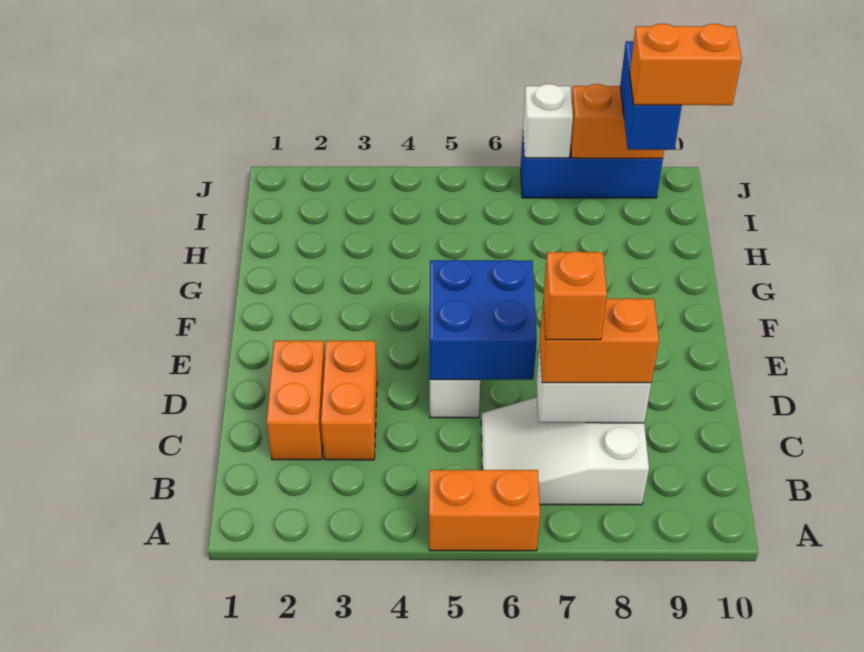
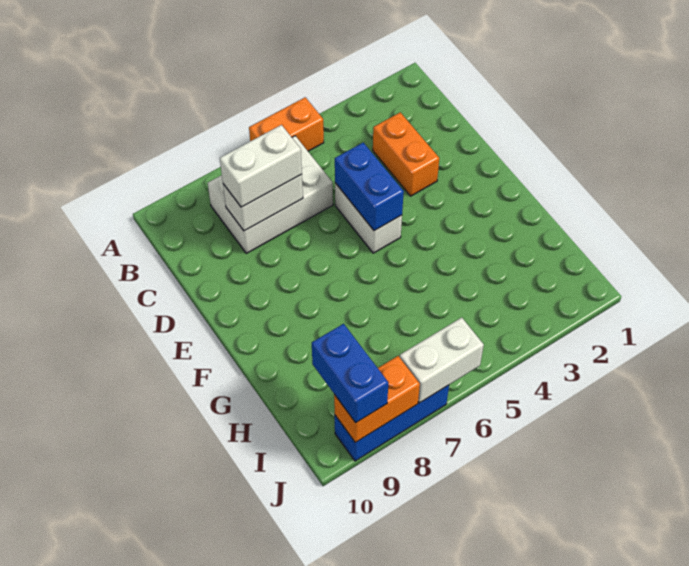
white slope B6:C8 level 1 top 8 -> white brick B6:C8 level 1
orange brick C2:D2 level 1 -> none
orange brick C7:C8 level 3 -> white brick C7:C8 level 3
orange brick C7 level 4 -> none
blue brick D5:E6 level 2 -> blue brick D5:E5 level 2
orange brick I9:I10 level 4 -> none
white brick J7 level 2 -> white brick J6:J7 level 2

